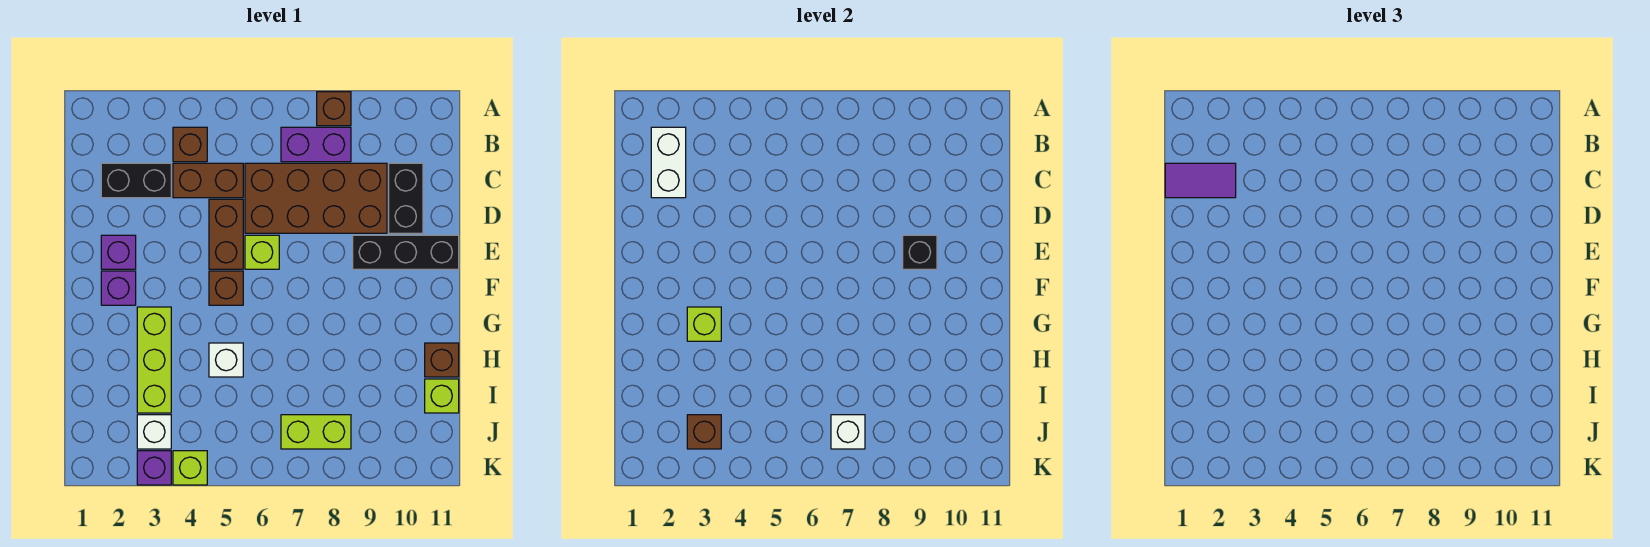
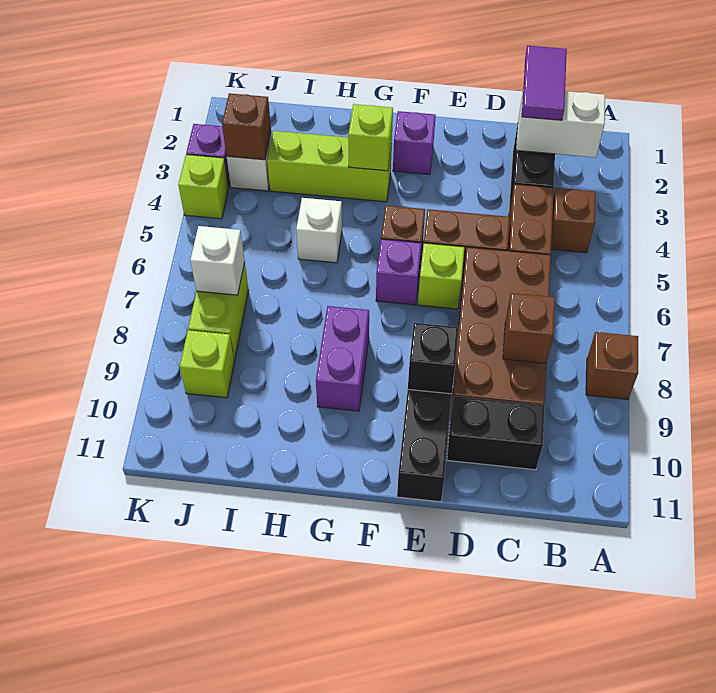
purple brick B7:B8 level 1 -> purple brick G8:G9 level 1
purple brick E2 level 1 -> purple brick F6 level 1
brown brick H11 level 1 -> brown brick C8 level 2
lime brick I11 level 1 -> lime brick J9 level 1

